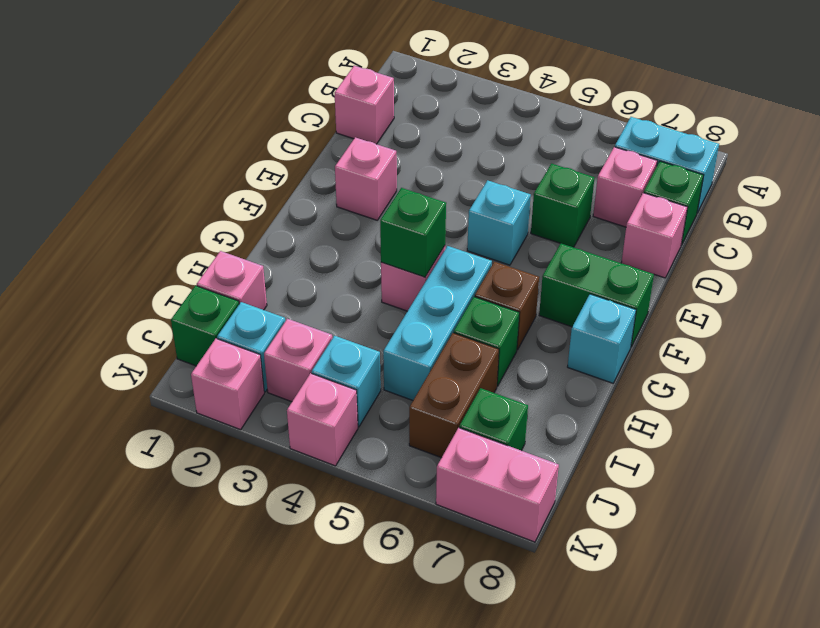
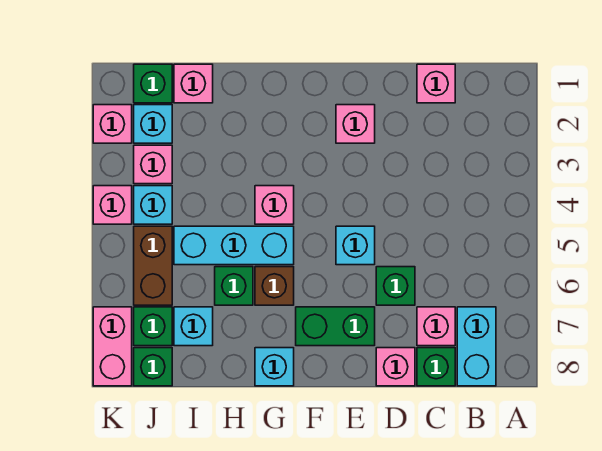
green brick F7:F8 level 1 -> green brick E7:F7 level 1
green brick G4 level 2 -> green brick J8 level 1
brown brick I6:J6 level 1 -> brown brick J5:J6 level 1
none -> cyan brick I7 level 1

